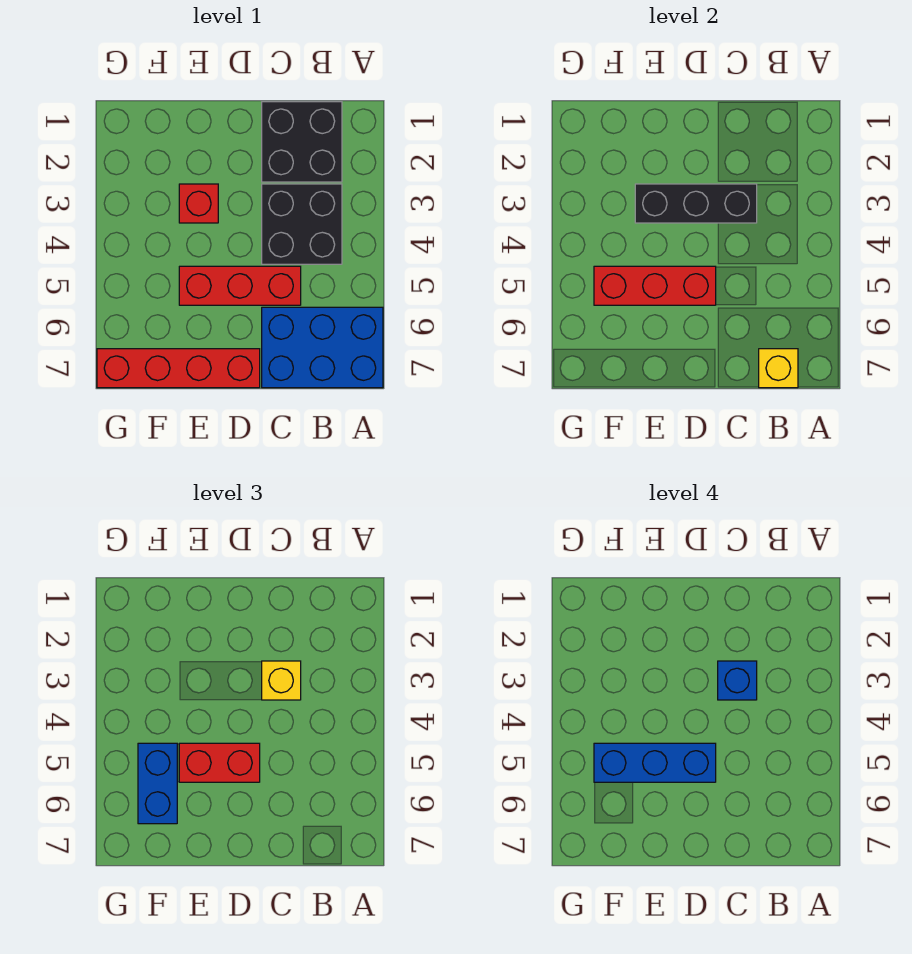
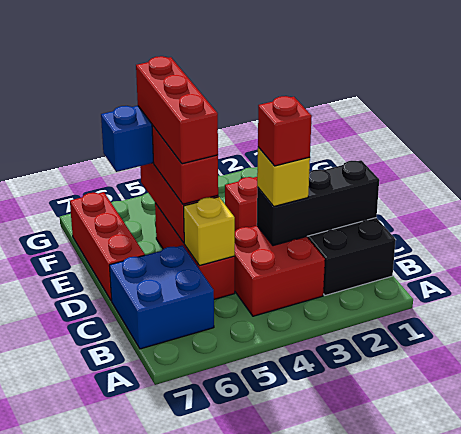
blue brick A6:C7 level 1 -> blue brick B6:C7 level 1
black brick B3:C4 level 1 -> red brick B3:C4 level 1
yellow brick B7 level 2 -> yellow brick C5 level 2
black brick C3:E3 level 2 -> black brick C1:C3 level 2
blue brick C3 level 4 -> red brick C3 level 4
blue brick D5:F5 level 4 -> red brick D5:F5 level 4
red brick D7:G7 level 1 -> red brick D7:F7 level 1

